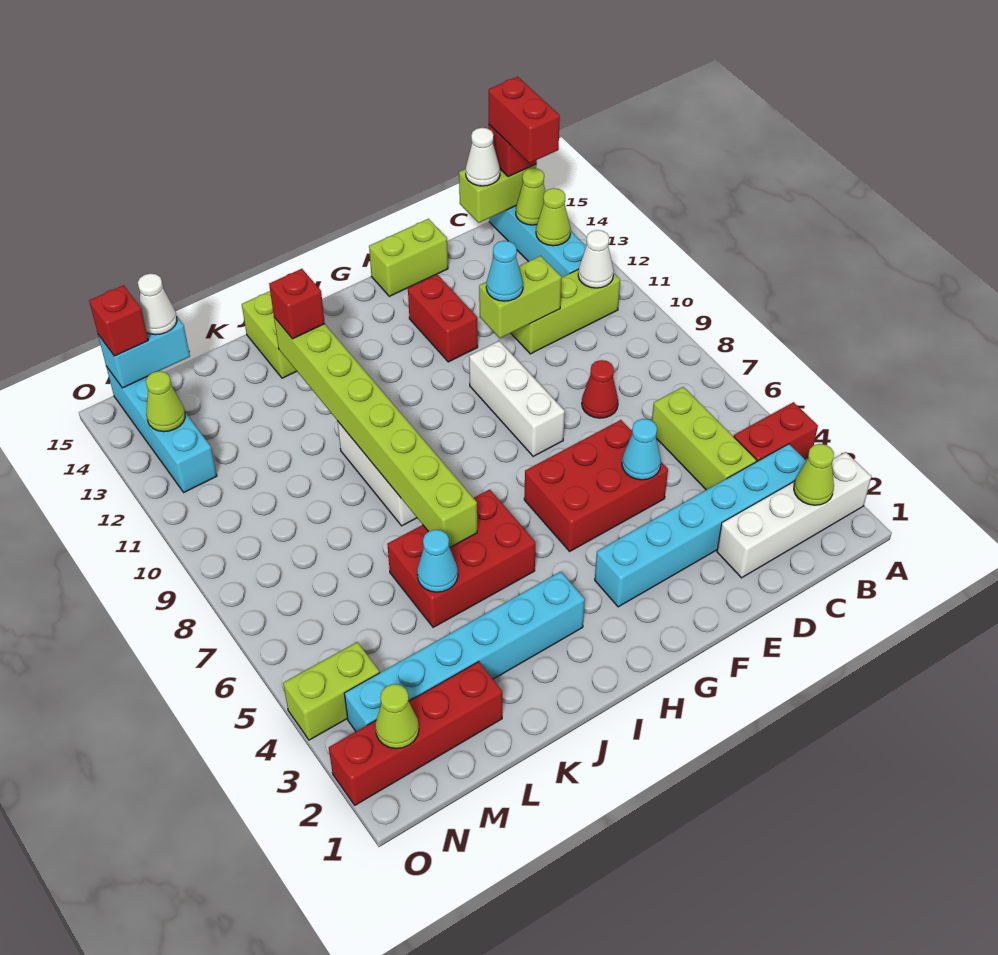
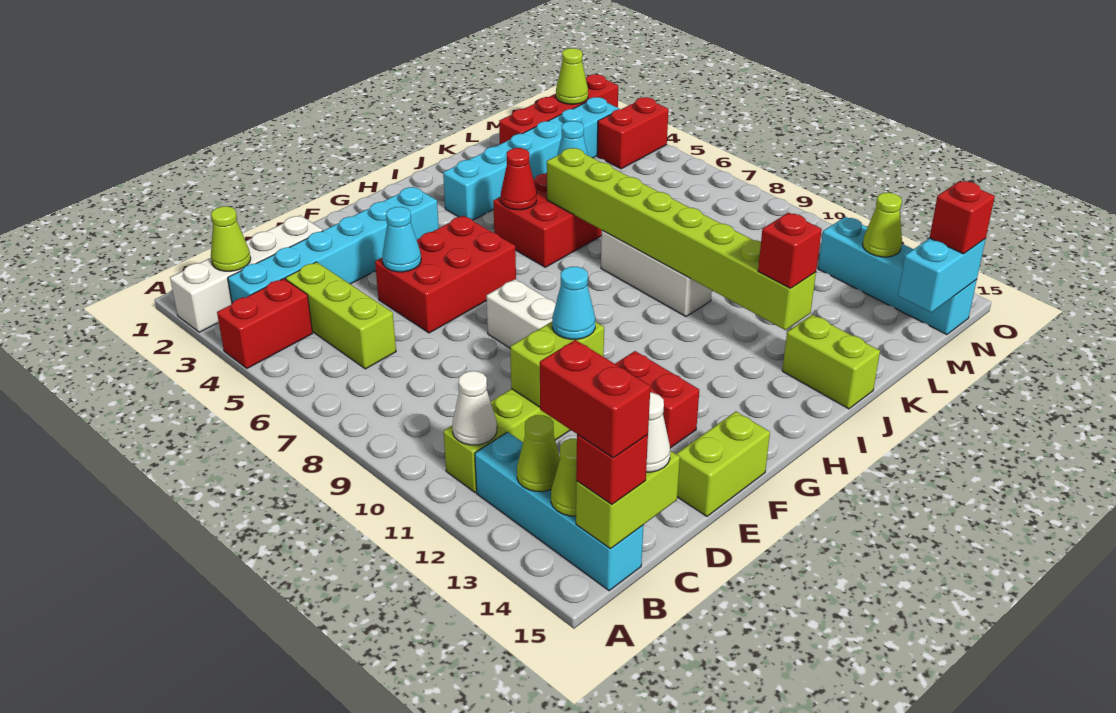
red cone D8 level 1 -> red cone I5 level 2
white cone M15 level 3 -> none
lime brick N4:O4 level 1 -> red brick N4:O4 level 1

